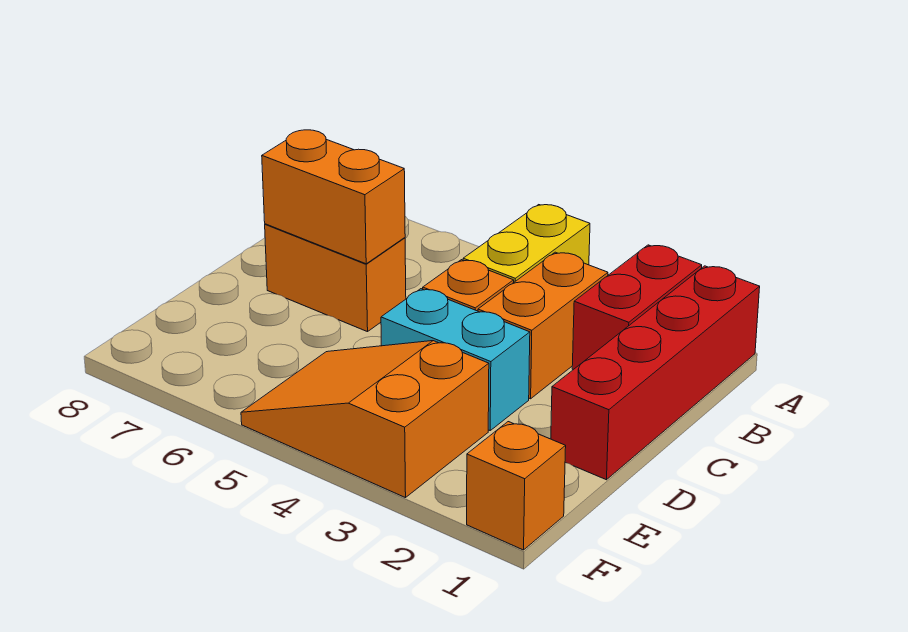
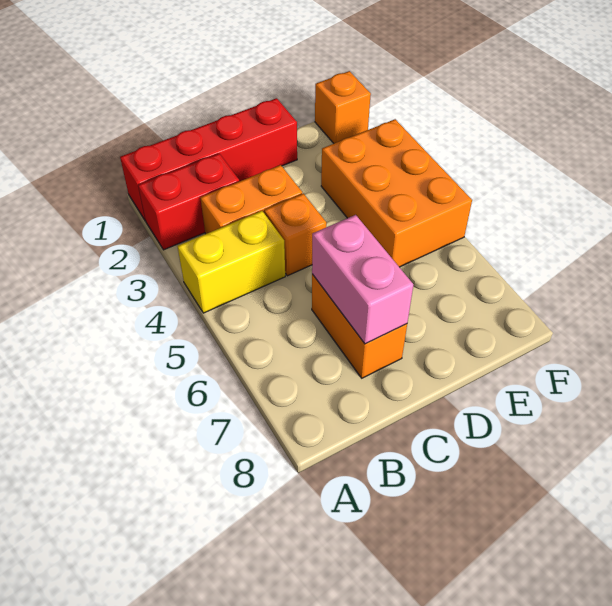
orange brick C6:C7 level 2 -> pink brick C6:C7 level 2
cyan brick D3:D4 level 1 -> none
orange slope E3:F5 level 1 top 3 -> orange brick E3:F5 level 1

